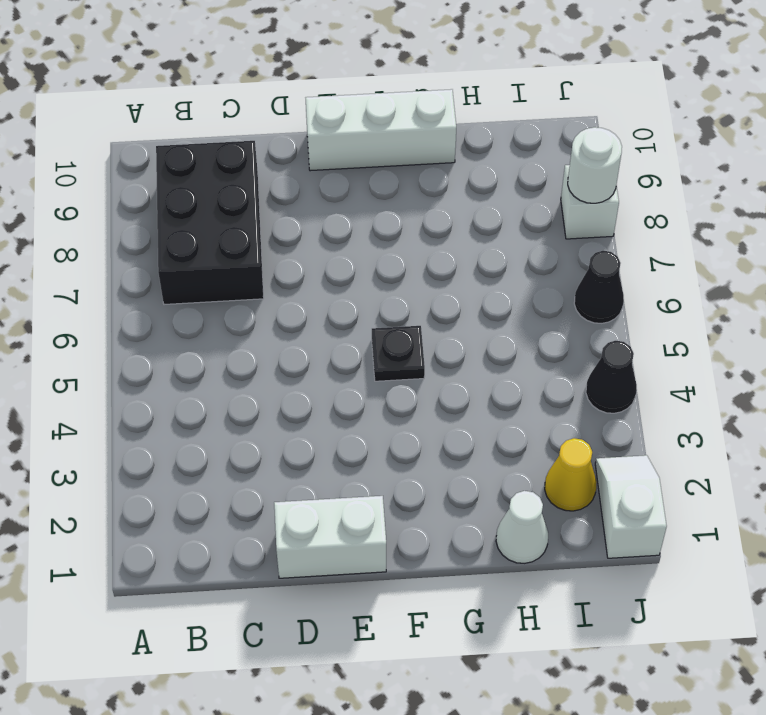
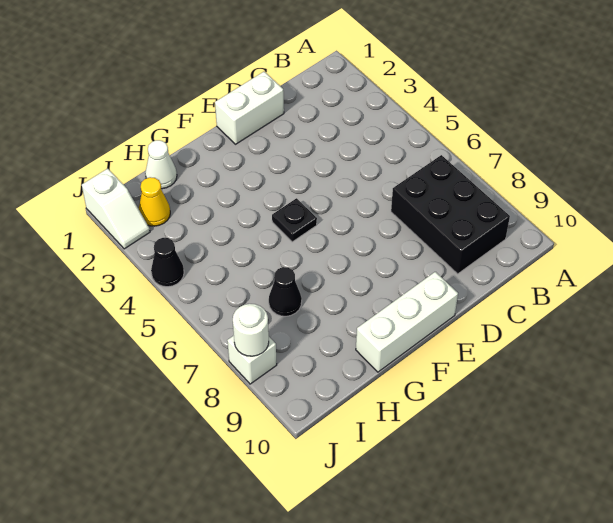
black cone J6 level 1 -> black cone H7 level 1

